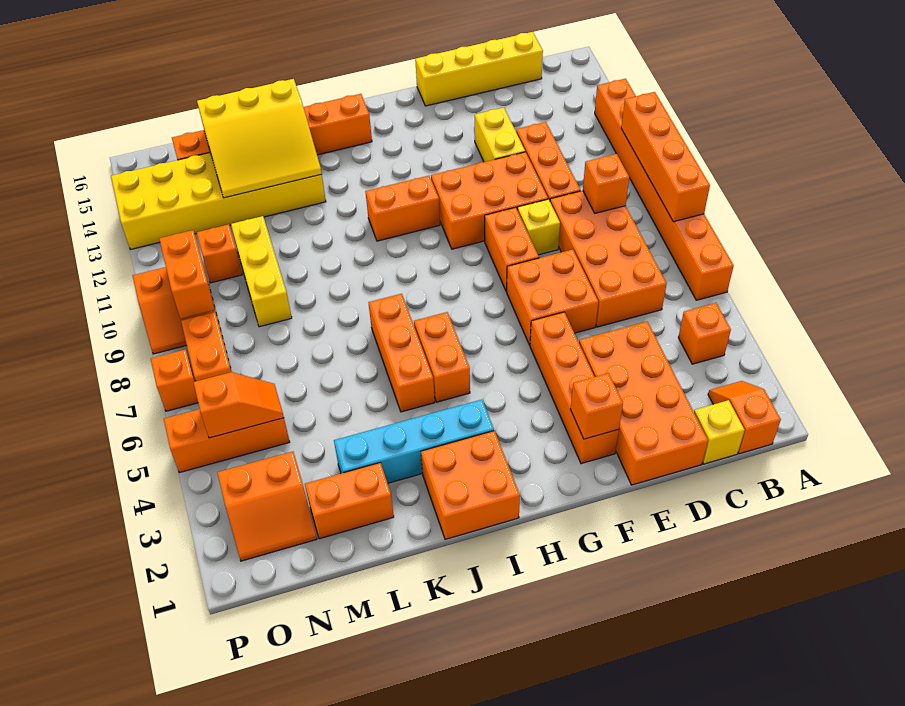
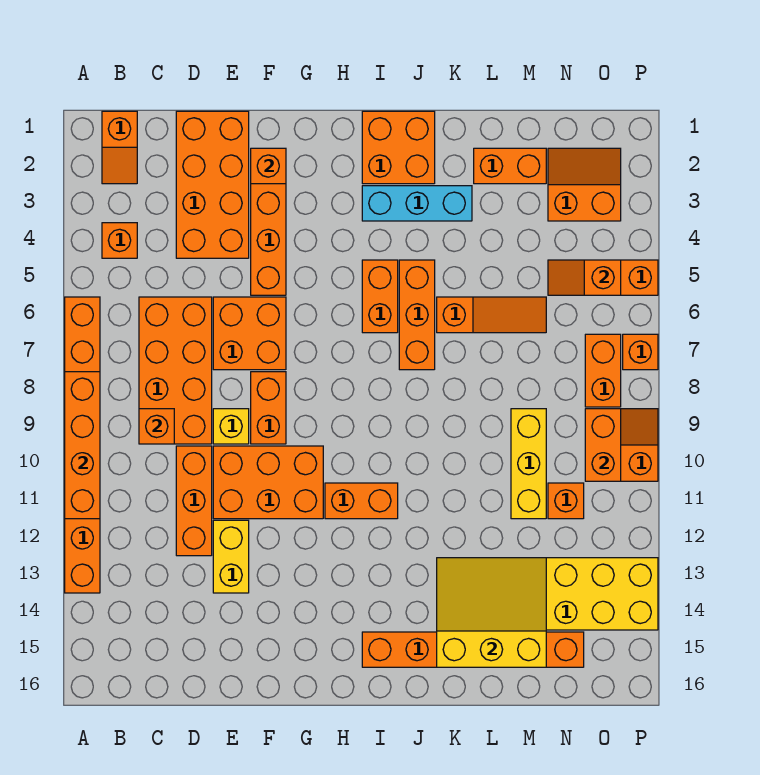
yellow brick C1 level 1 -> none
yellow brick C16:F16 level 1 -> none
cyan brick I3:L3 level 1 -> cyan brick I3:K3 level 1
none -> orange slope K6:M6 level 1 top K

